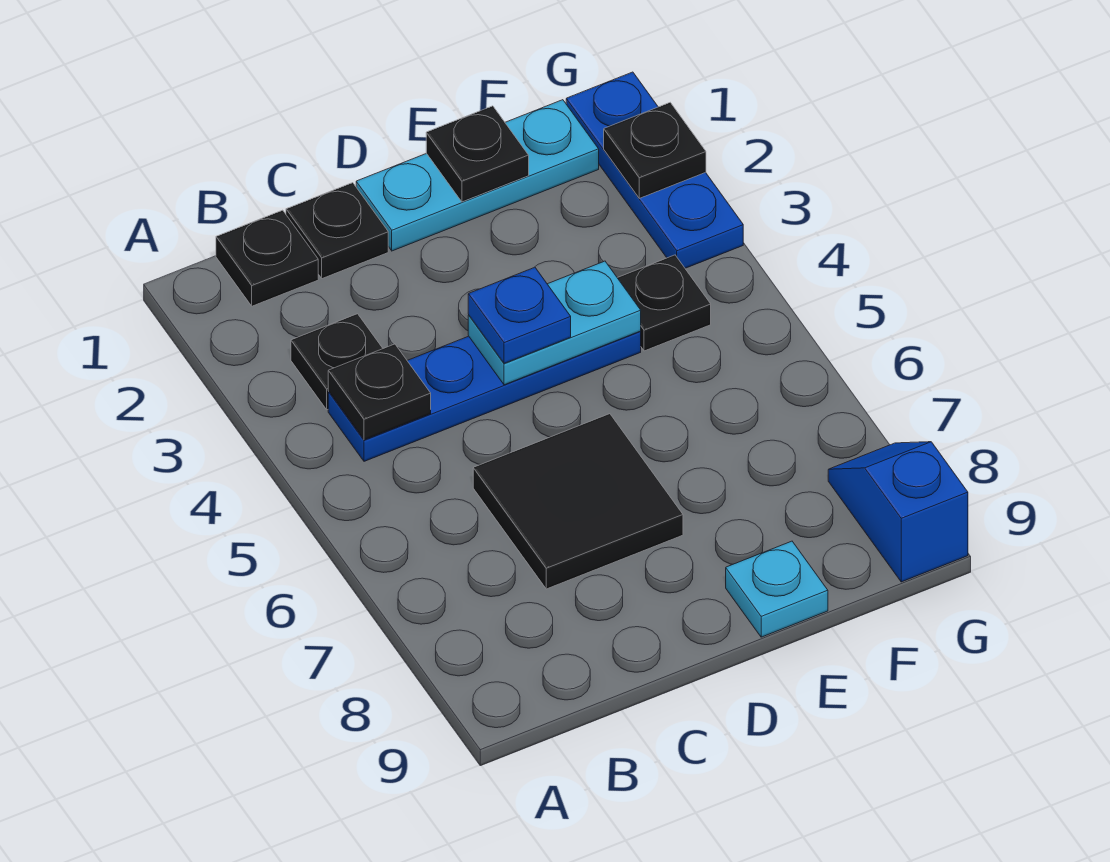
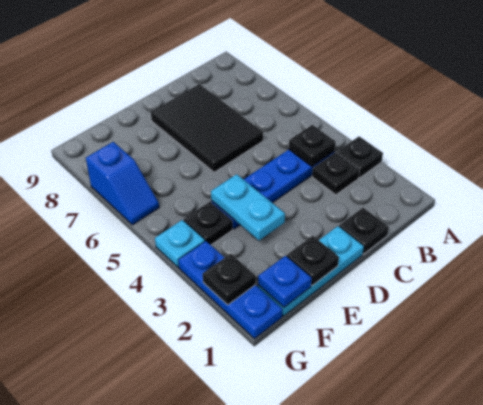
black plate B1 level 1 -> black plate A3 level 1
black tile C6:D7 level 1 -> black tile C6:D8 level 1
cyan plate D4:E4 level 2 -> cyan plate E3:E4 level 2
blue plate D4 level 3 -> blue plate F1 level 2
cyan plate E9 level 1 -> cyan plate G4 level 1
blue slope G8:G9 level 1 top 9 -> blue slope G6:G7 level 1 top 7

